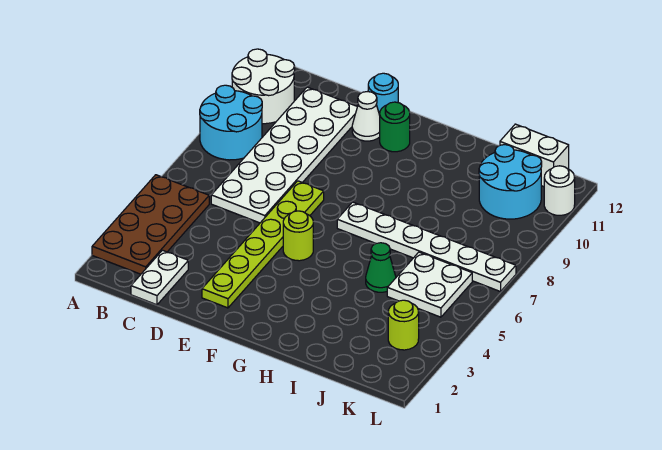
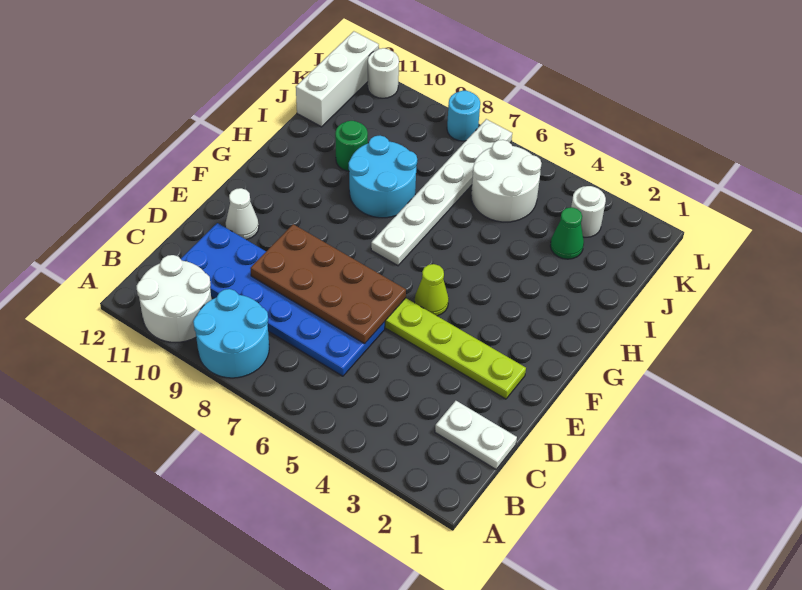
brown plate A2:B5 level 1 -> brown plate D6:E9 level 2
white plate C6:D11 level 1 -> blue plate C6:D11 level 1
cyan round brick E12 level 1 -> cyan round brick L8 level 1
lime round brick F5 level 1 -> lime cone F5 level 1
green round brick F11 level 1 -> green round brick I10 level 1
green cone I5 level 1 -> green cone J3 level 1
white plate J5:K6 level 1 -> white round brick J5:K6 level 1
cyan round brick J10:K11 level 1 -> cyan round brick H8:I9 level 1
white brick J12:K12 level 1 -> white brick J12:L12 level 1
lime round brick K3 level 1 -> white round brick K3 level 1

